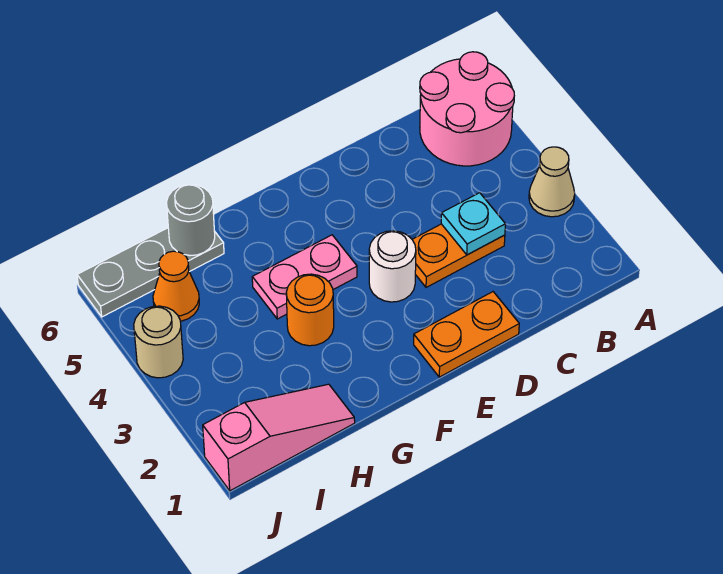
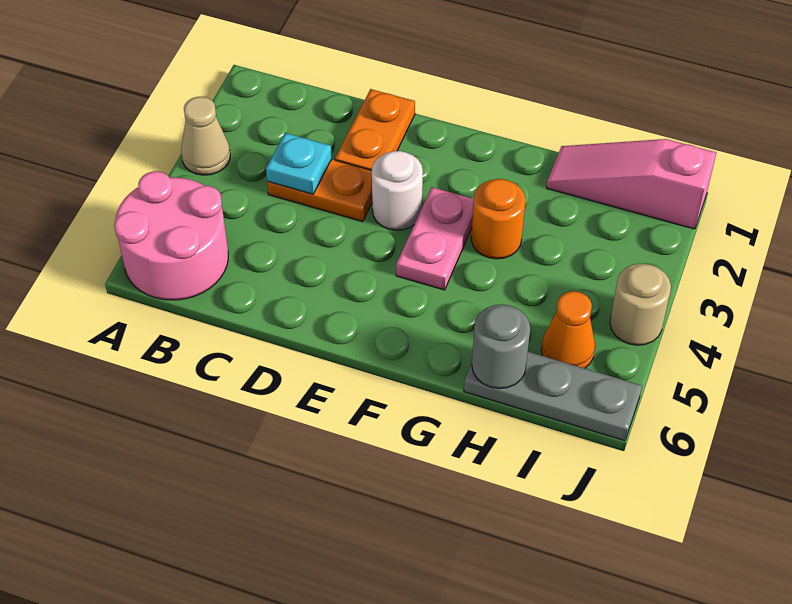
orange plate D1:E1 level 1 -> orange plate D1:D2 level 1
pink plate F4:G4 level 1 -> pink plate F3:F4 level 1

